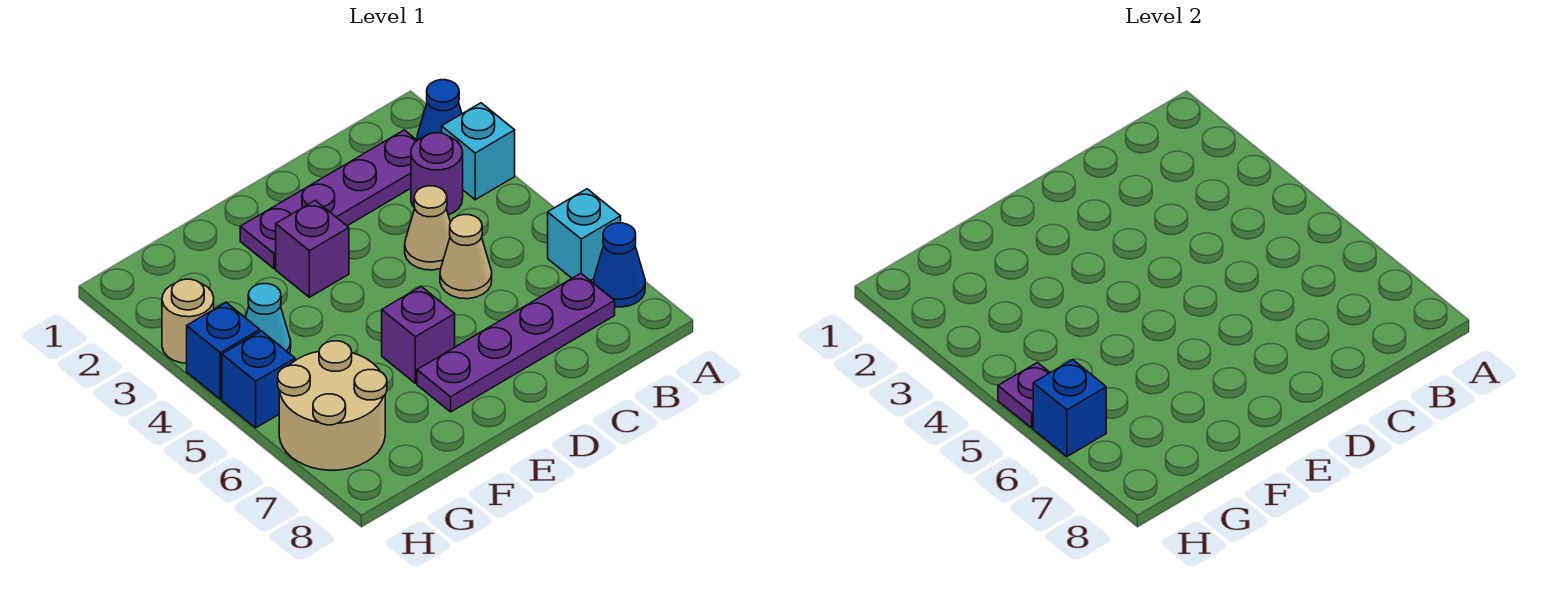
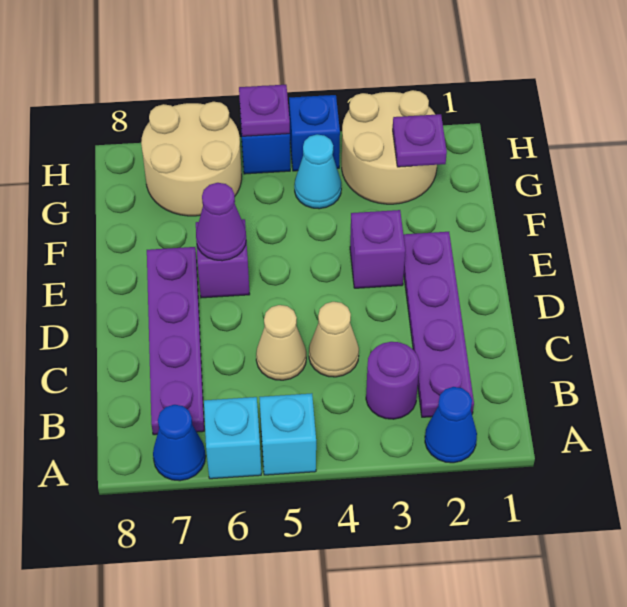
cyan brick A3 level 1 -> cyan brick A5 level 1
none -> purple cone E6 level 2
none -> purple plate G2 level 2
tan round brick H3 level 1 -> tan round brick G2:H3 level 1
blue brick H6 level 2 -> none

